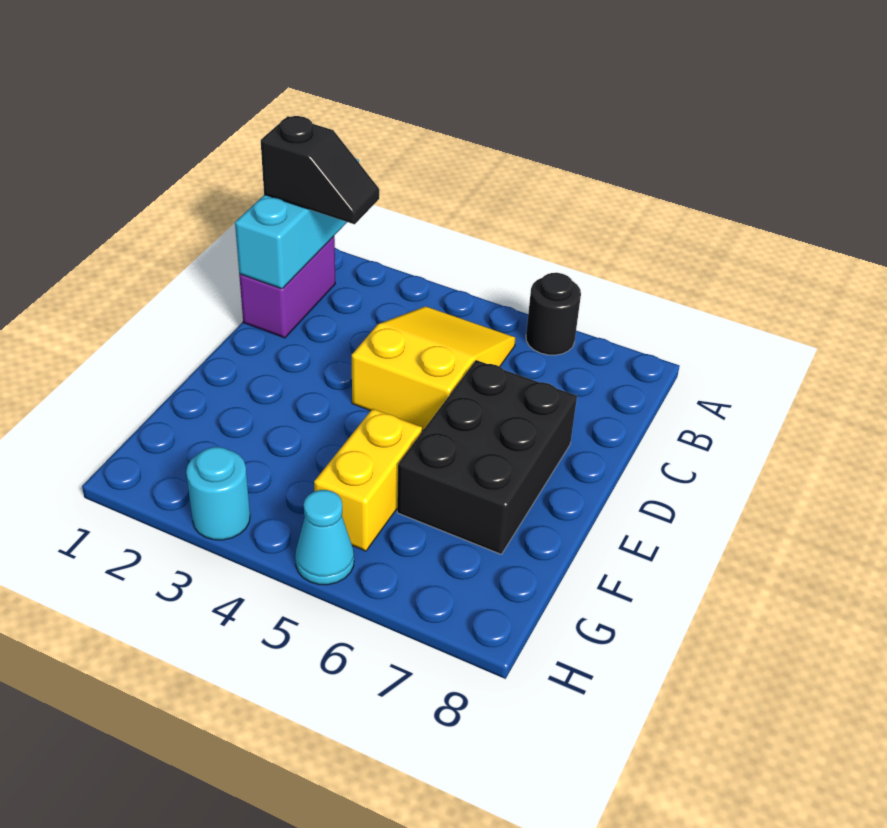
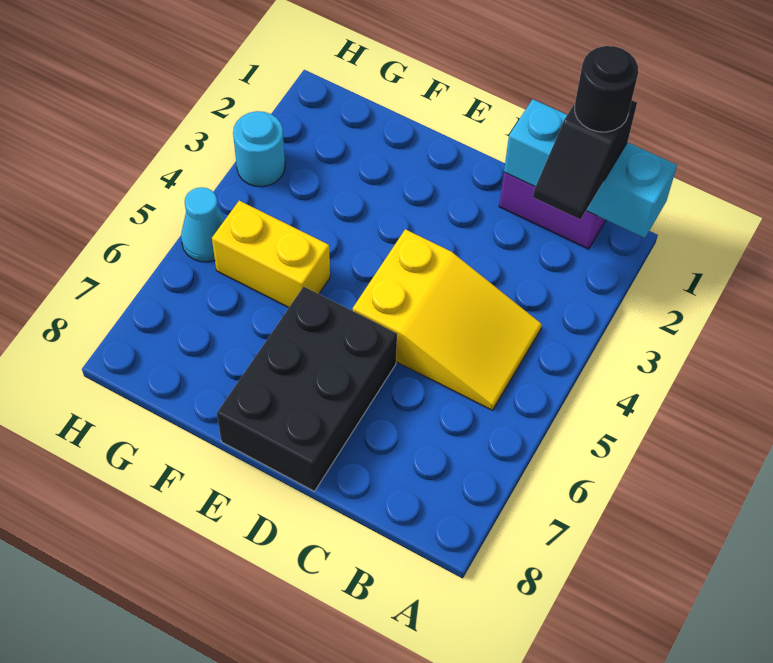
black round brick A6 level 1 -> black round brick B1 level 4
black brick D6:F7 level 1 -> black brick D6:E8 level 1

